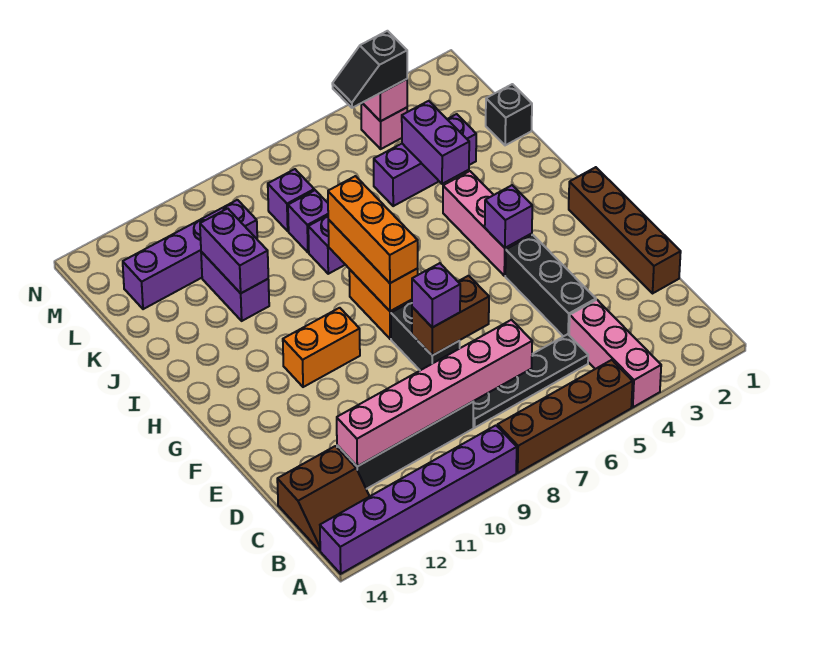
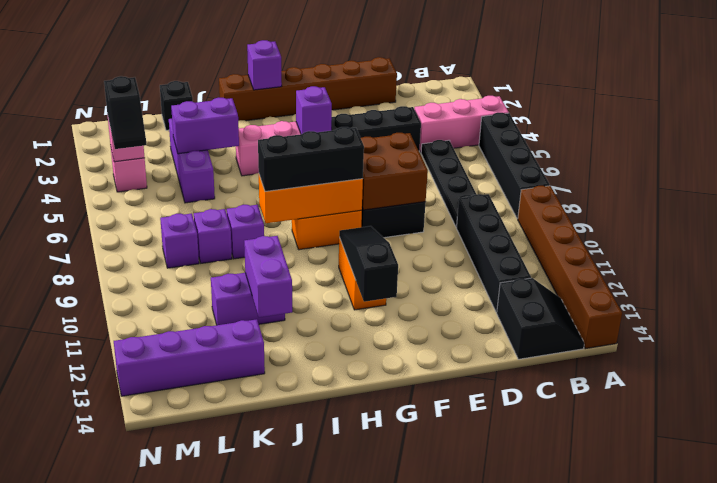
brown brick A5:A8 level 1 -> black brick A5:A8 level 1
purple brick A9:A14 level 1 -> brown brick A9:A14 level 1
brown slope B13:C14 level 1 top C -> black slope B13:C14 level 1 top C
pink brick C7:C12 level 2 -> none
brown brick D1:G1 level 1 -> brown brick D1:I1 level 1
brown brick E7:E8 level 2 -> brown brick E7:F8 level 2
purple brick E8 level 3 -> purple brick H1 level 2
orange brick G8:I8 level 3 -> black brick G8:I8 level 3
none -> black slope G10:G12 level 2 top 12
purple brick J11:K11 level 2 -> purple brick J11:J12 level 2
purple brick L10:L13 level 1 -> purple brick K13:N13 level 1

